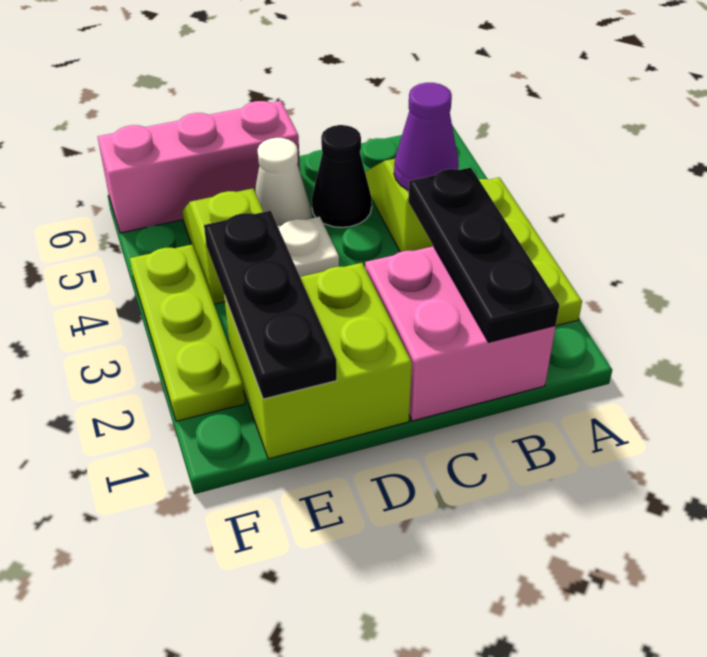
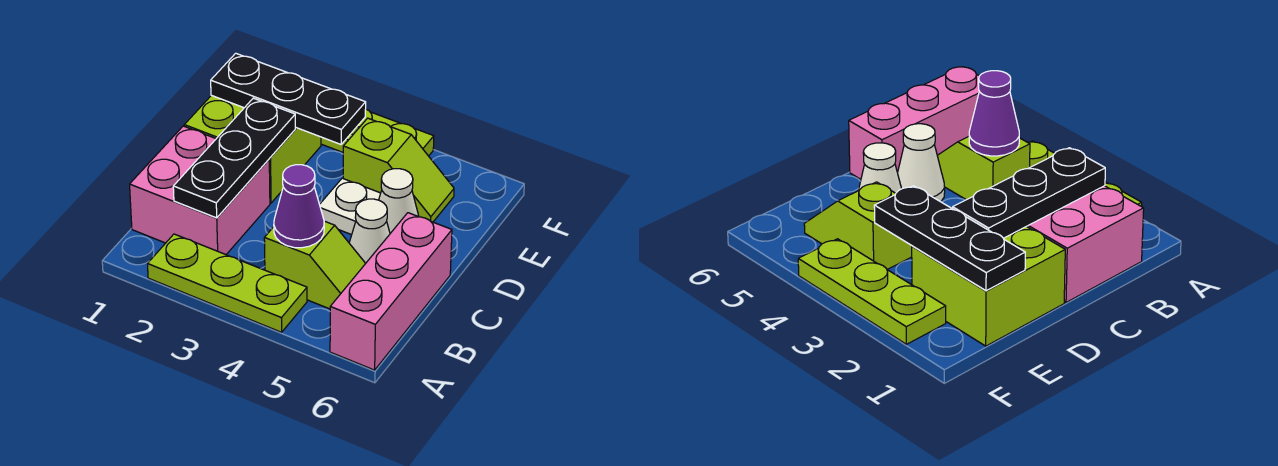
black plate B1:B3 level 2 -> black plate B2:D2 level 2
black cone C5 level 1 -> white cone C5 level 1
pink brick D6:F6 level 1 -> pink brick A6:C6 level 1

